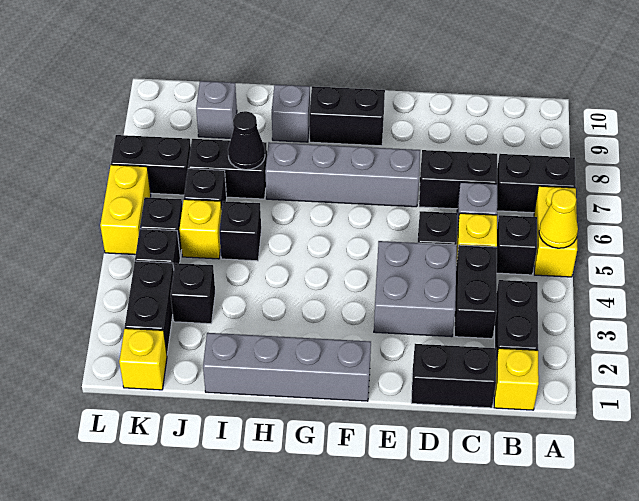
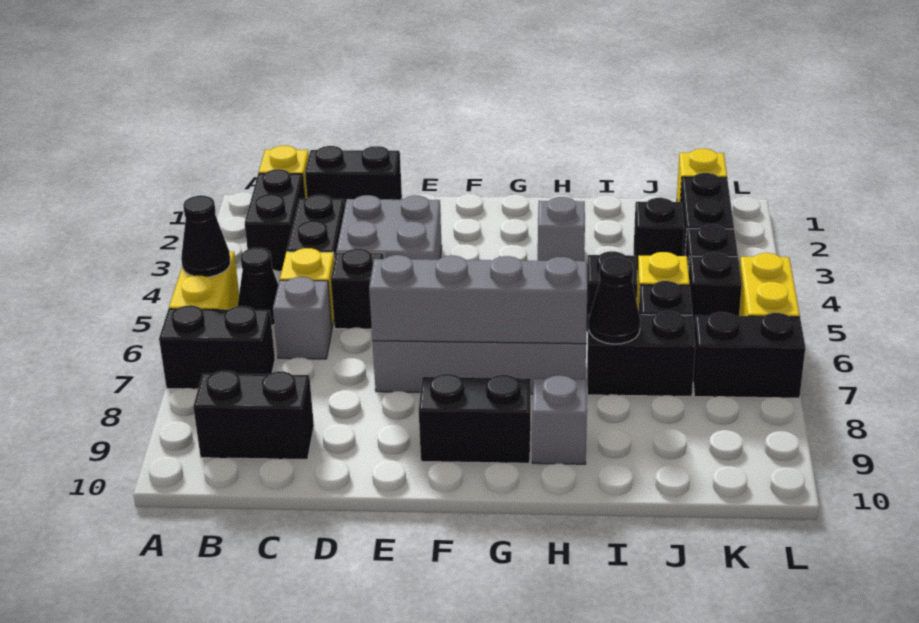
yellow cone A5 level 2 -> black cone A5 level 2
black brick B5 level 1 -> black cone B5 level 1
black brick C7:D7 level 1 -> black brick B9:C9 level 1
grey brick F1:I1 level 1 -> grey brick E7:H7 level 2
grey brick J9 level 1 -> grey brick H3 level 1

